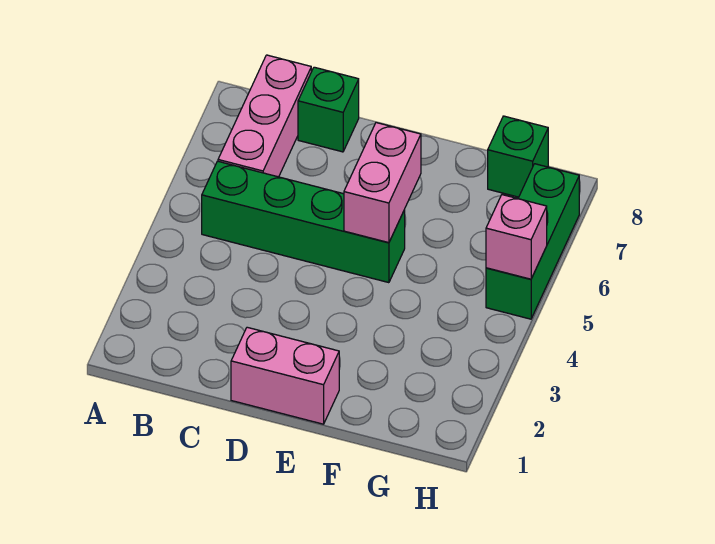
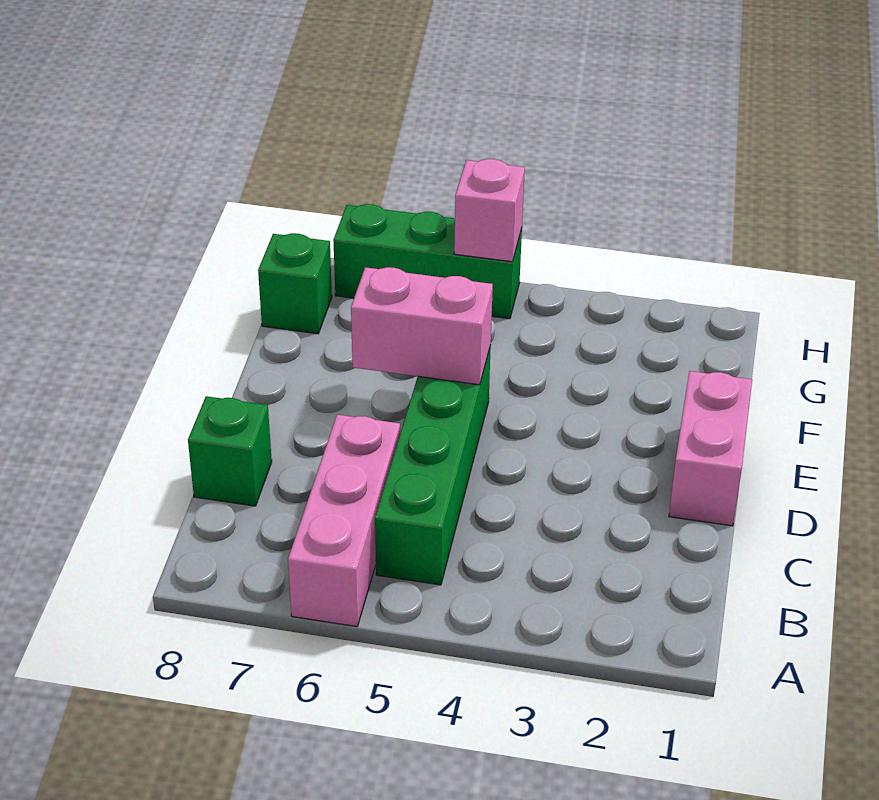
pink brick B6:B8 level 1 -> pink brick A6:C6 level 1

